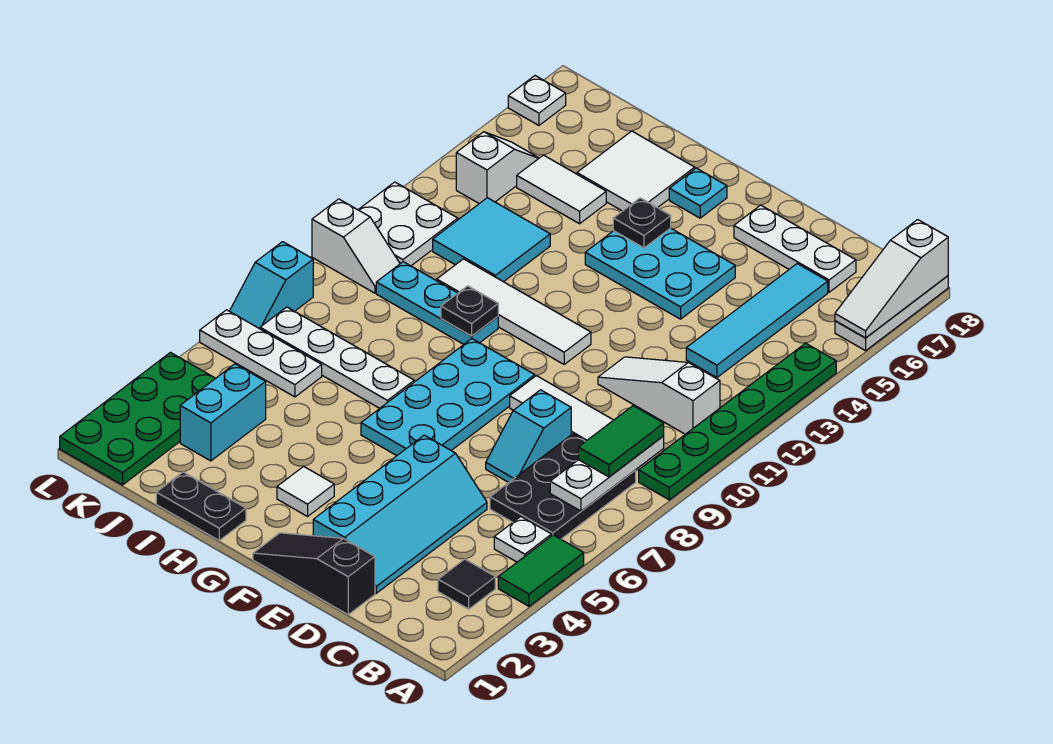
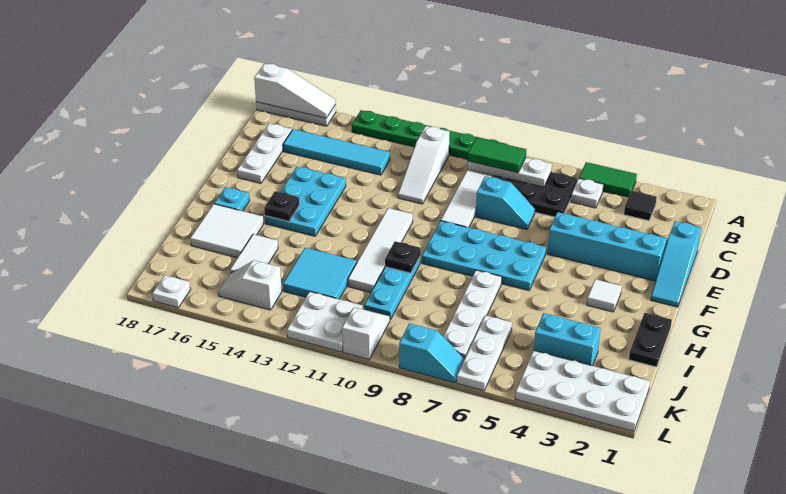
black slope D1:F1 level 1 top D -> cyan slope D1:F1 level 1 top D
green plate K1:L4 level 1 -> white plate K1:L4 level 1

